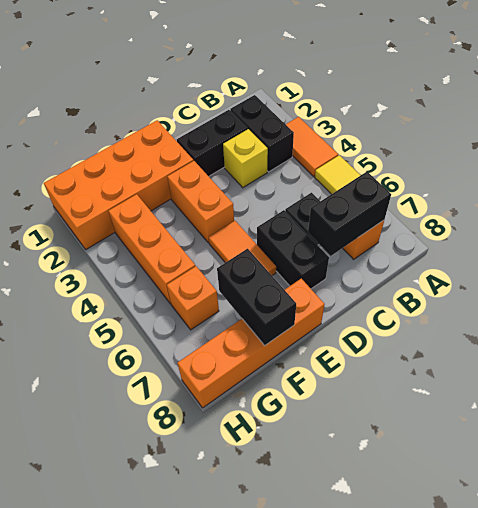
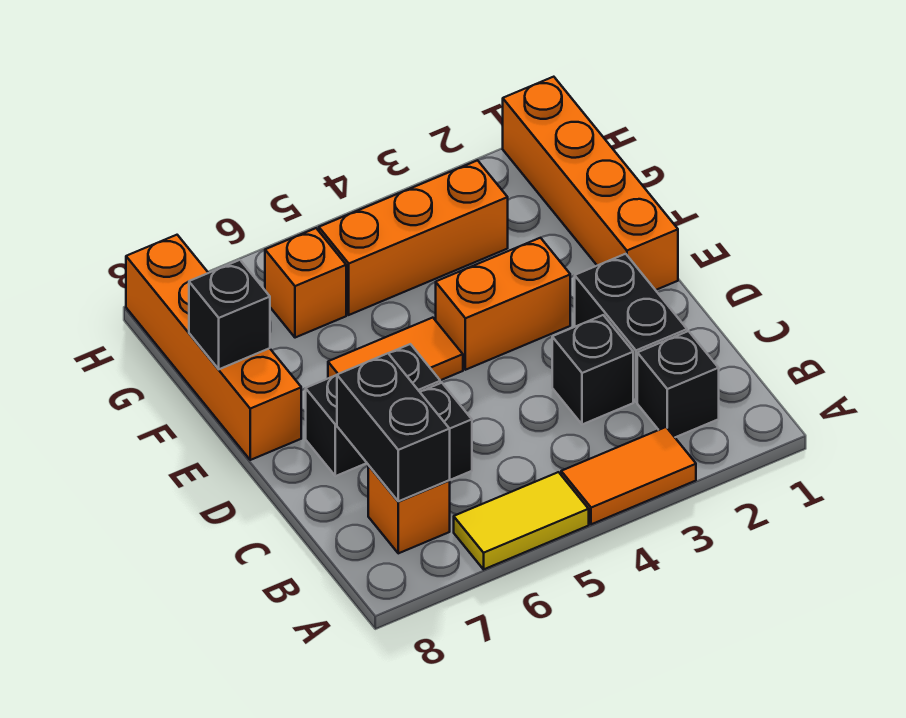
black brick B2:B3 level 1 -> black brick B2 level 1
yellow brick C3 level 1 -> black brick C3 level 1
orange brick E1:H2 level 1 -> orange brick E1:H1 level 1
black brick F7:F8 level 2 -> black brick F8 level 2

